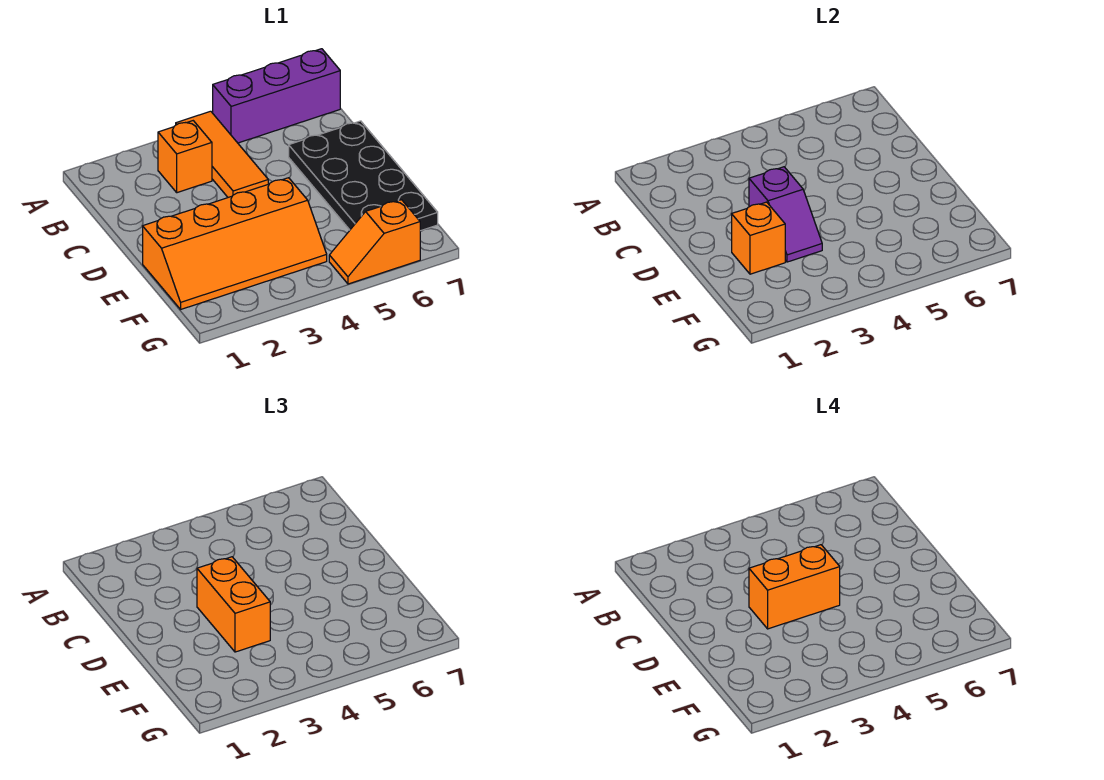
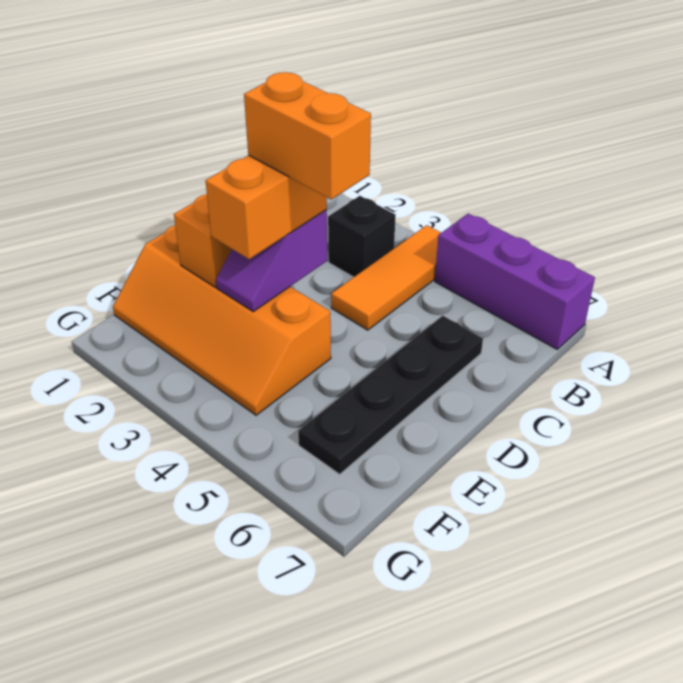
orange brick B3 level 1 -> black brick B3 level 1
black plate C6:F7 level 1 -> black plate C6:F6 level 1
orange slope G5:G6 level 1 top 6 -> none

